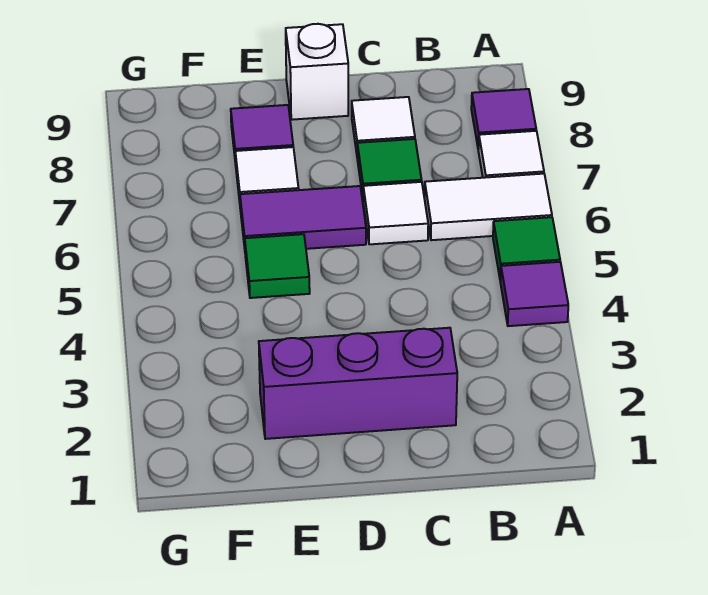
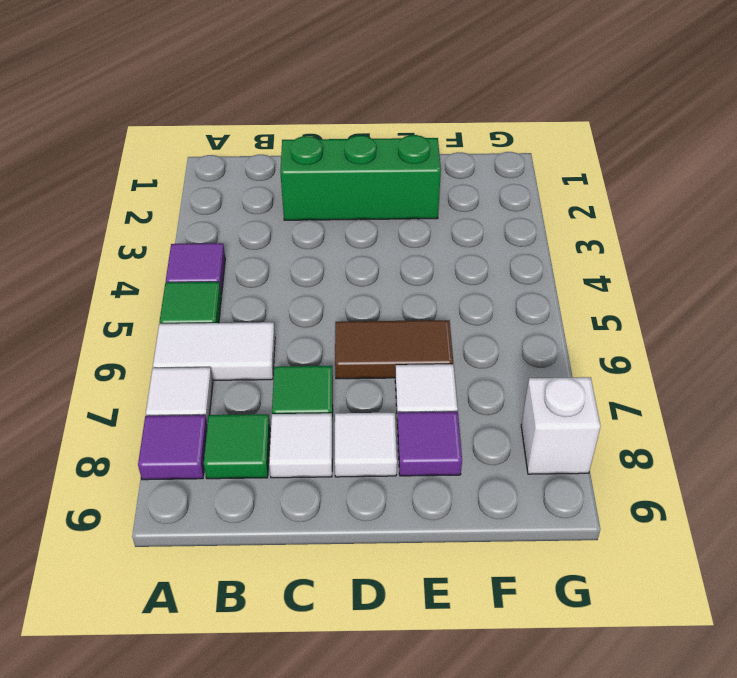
purple brick C2:E2 level 1 -> green brick C2:E2 level 1
white tile C6 level 1 -> white tile D8 level 1
purple tile D6:E6 level 1 -> brown tile D6:E6 level 1
white brick D9 level 1 -> white brick G8 level 1
green tile E5 level 1 -> green tile B8 level 1

